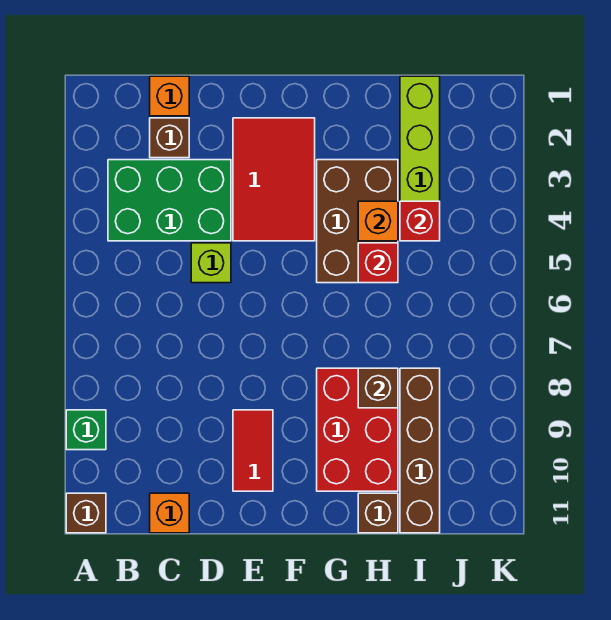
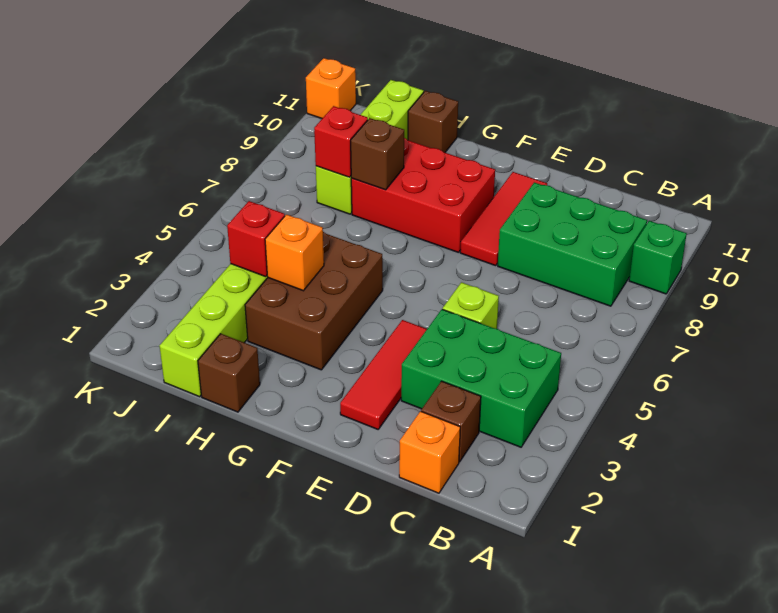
brown brick A11 level 1 -> brown brick H1 level 1
none -> green brick B8:D9 level 1
orange brick C11 level 1 -> orange brick K11 level 1
red tile E2:F4 level 1 -> red tile E2:E4 level 1
red tile E9:E10 level 1 -> red tile E8:E10 level 1
red brick G8:H10 level 1 -> red brick F8:H9 level 1
red brick H5 level 2 -> red brick I8 level 2
brown brick I8:I11 level 1 -> lime brick I8:I11 level 1

